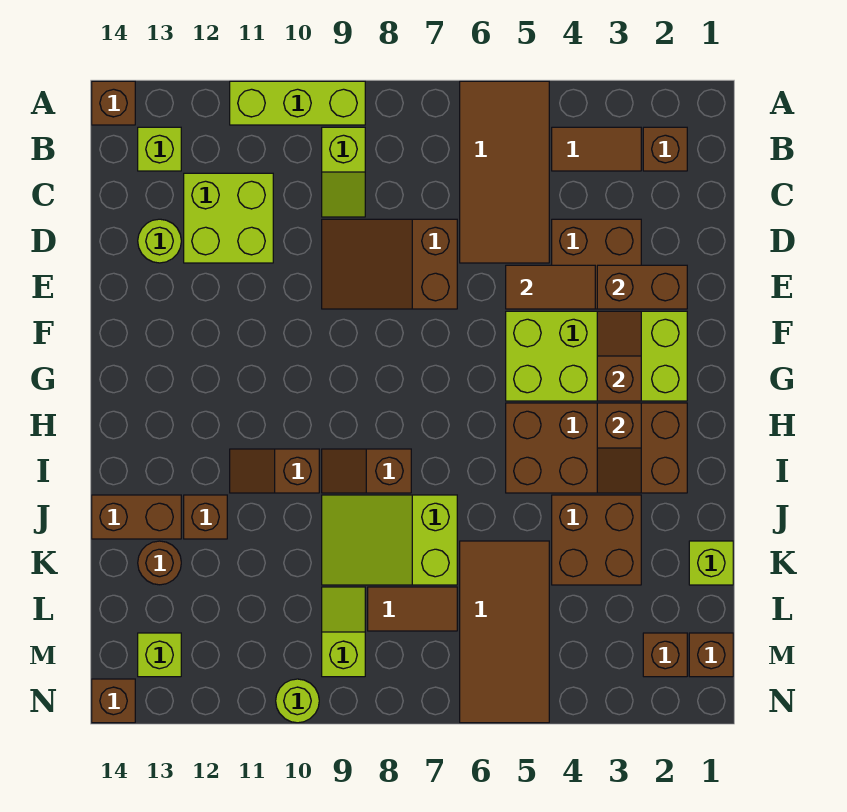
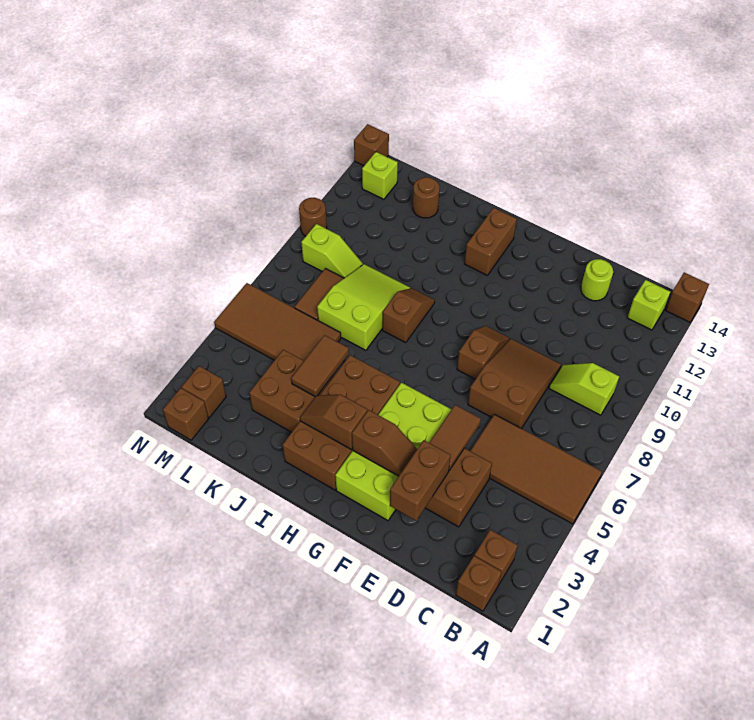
lime brick A9:A11 level 1 -> none
brown tile B3:B4 level 1 -> brown tile J4:J5 level 2
lime brick C11:D12 level 1 -> none
brown slope I10:I11 level 1 top 10 -> brown slope F8:F9 level 1 top 8
brown brick J12 level 1 -> brown brick B1 level 1
brown brick J13:J14 level 1 -> brown brick H12:H13 level 1
lime brick K1 level 1 -> none
lime round brick N10 level 1 -> brown round brick N10 level 1

